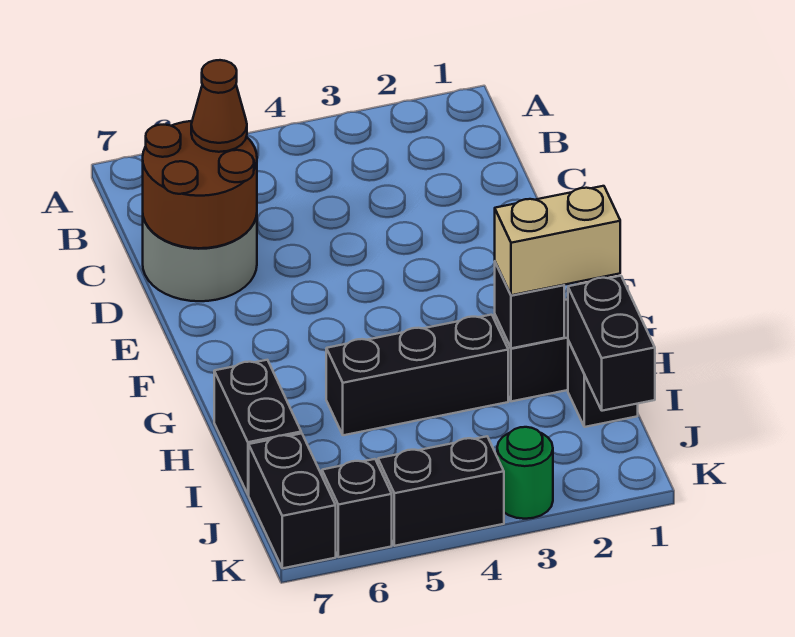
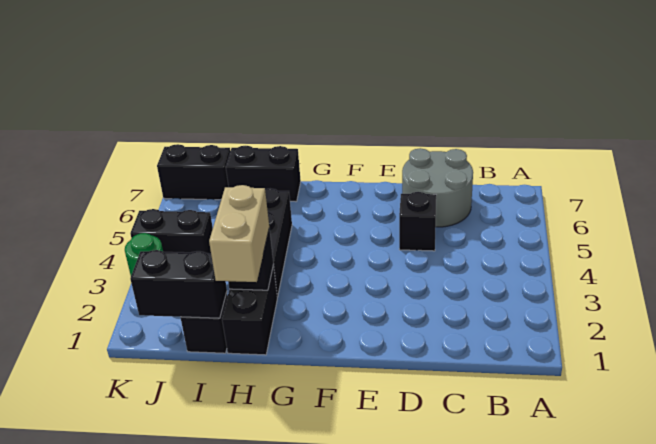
brown round brick C6:D7 level 2 -> none
brown cone C6 level 3 -> none
black brick K4:K5 level 1 -> black brick J4:K4 level 1
black brick K6 level 1 -> black brick D5 level 1

